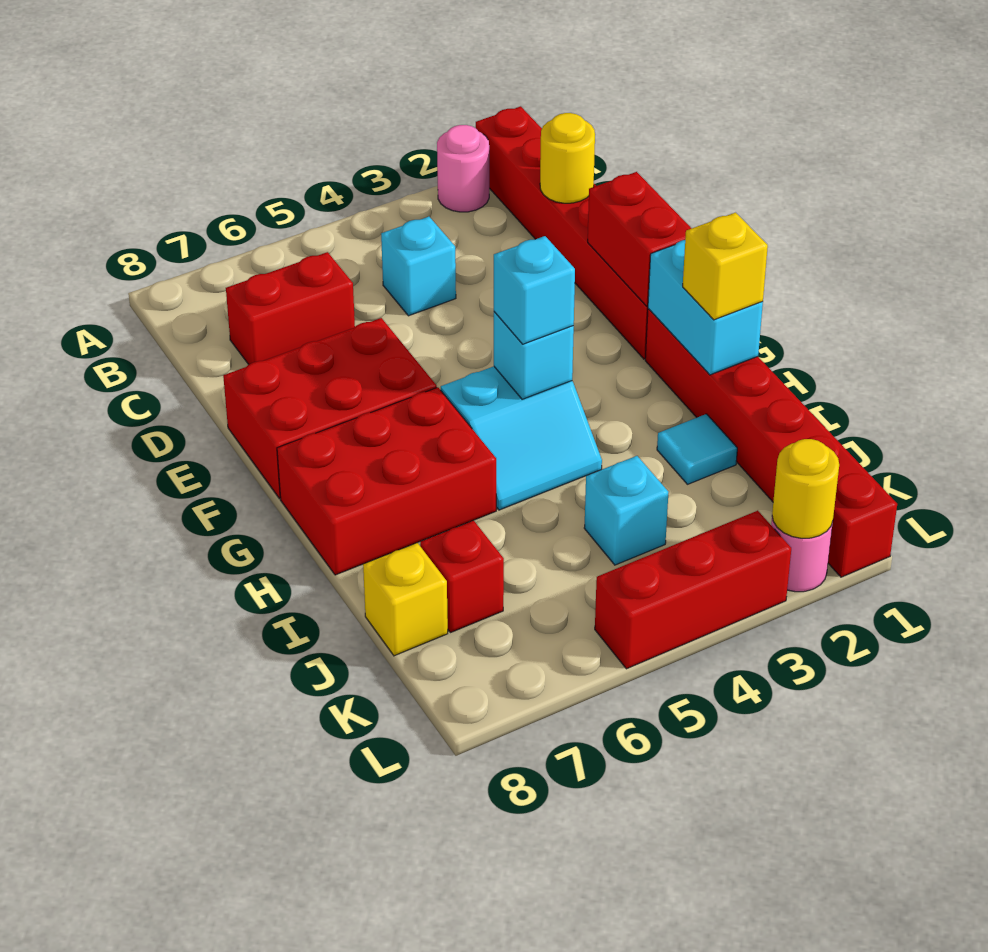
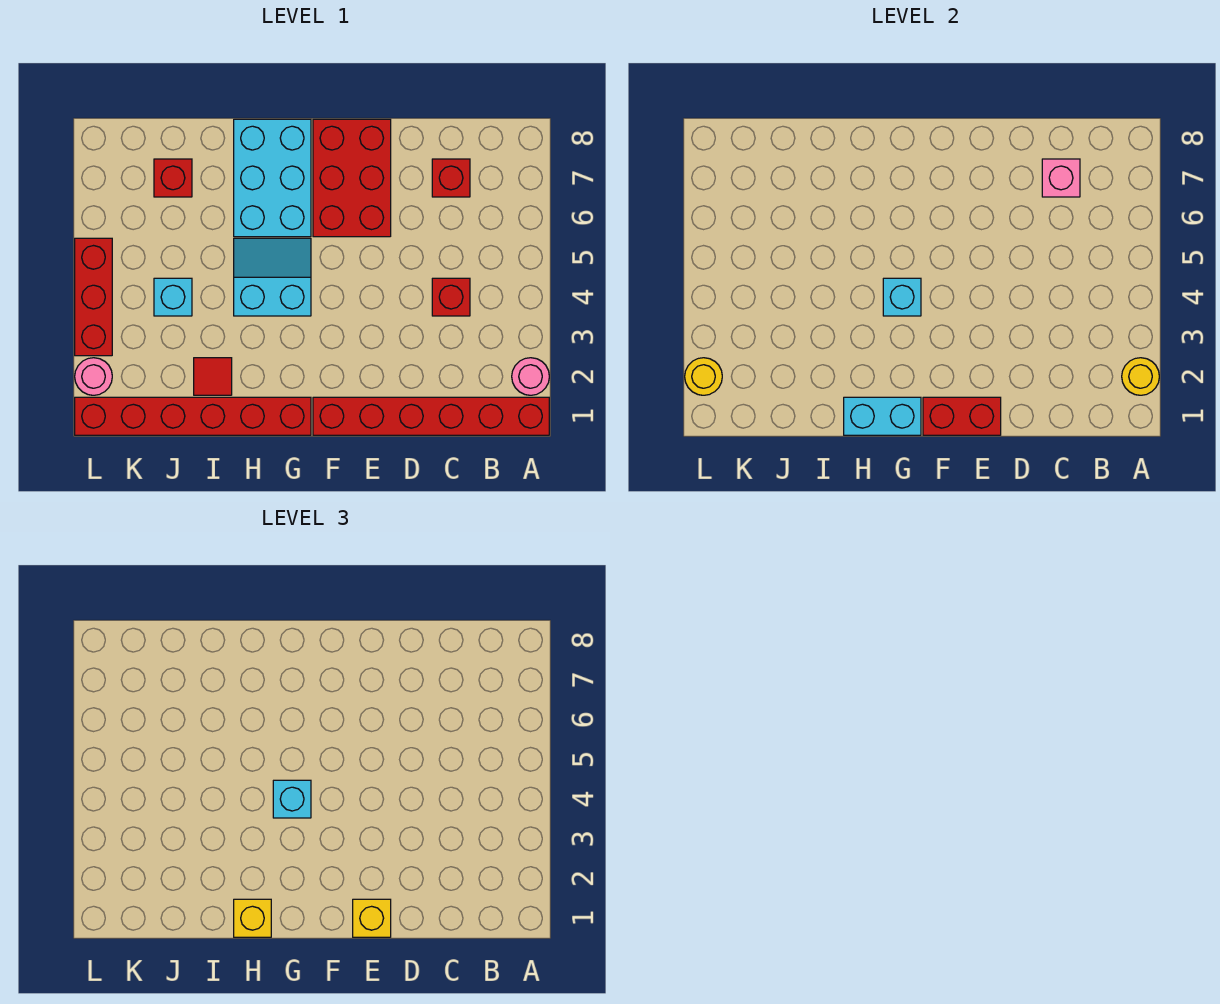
yellow round brick C1 level 2 -> yellow round brick A2 level 2
cyan brick C4 level 1 -> red brick C4 level 1
red brick C6:C7 level 1 -> red brick C7 level 1
none -> pink brick C7 level 2
cyan slope G4:H5 level 1 top G -> cyan slope G4:H5 level 1 top 4
red brick G6:H8 level 1 -> cyan brick G6:H8 level 1
cyan tile I2 level 1 -> red tile I2 level 1
yellow brick J8 level 1 -> yellow brick E1 level 3

